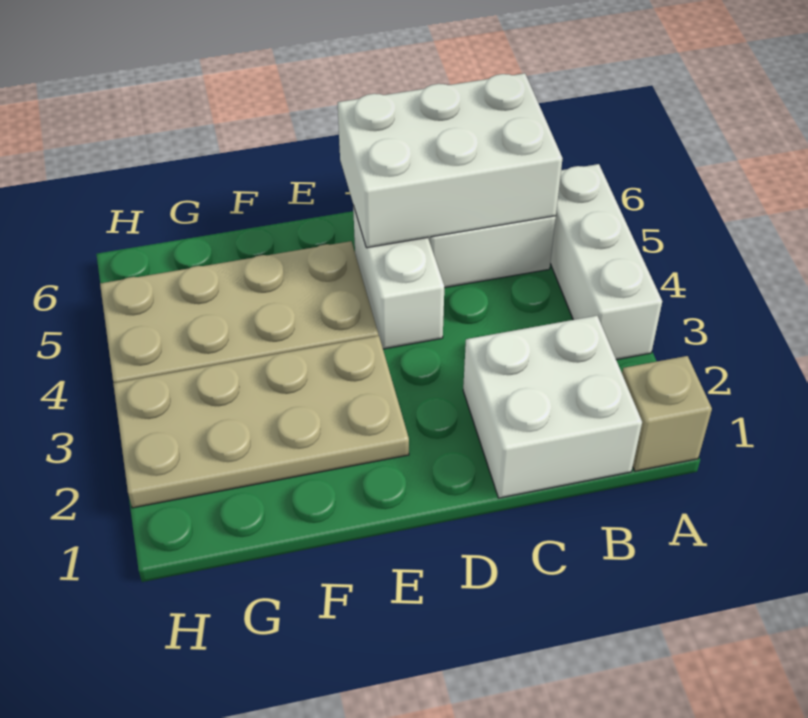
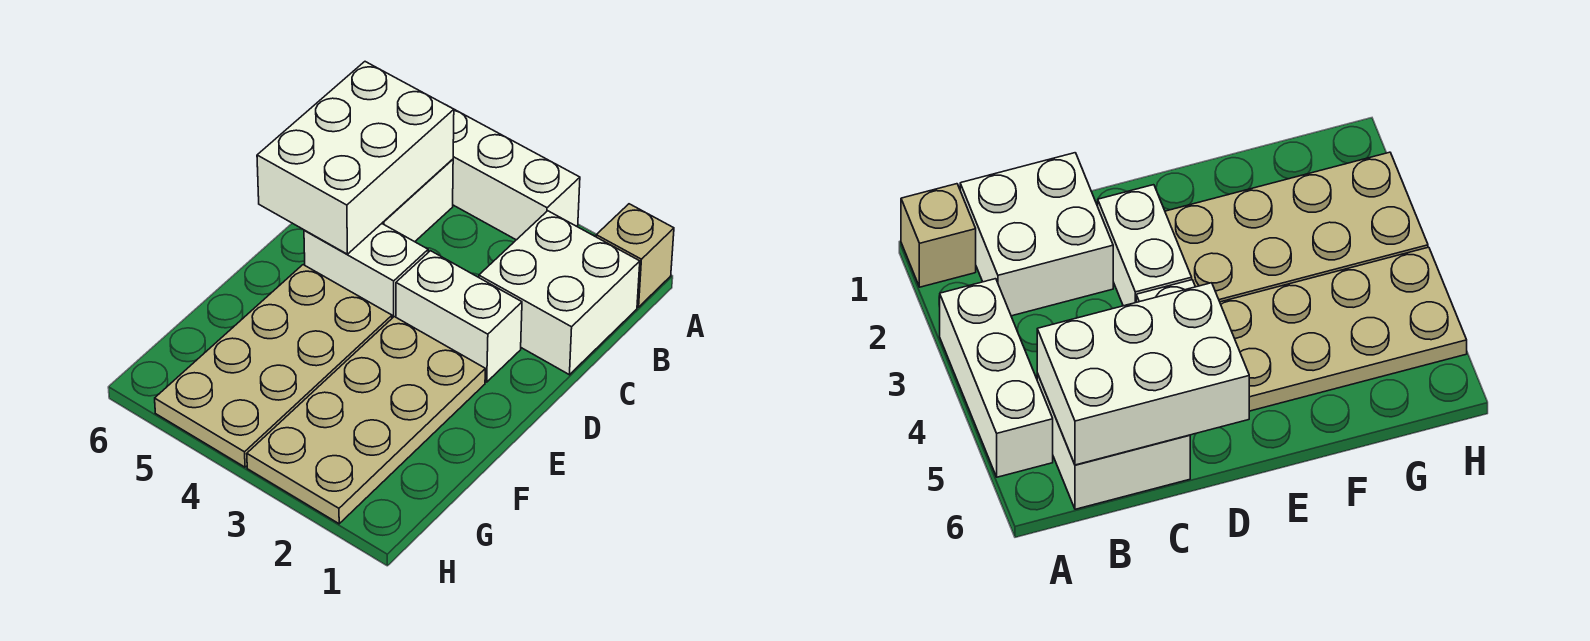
none -> white brick D2:D3 level 1

